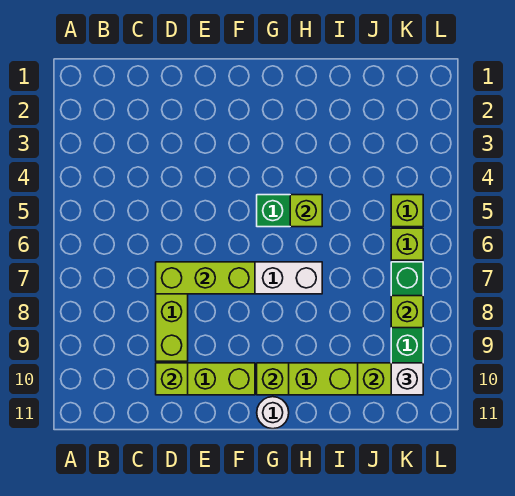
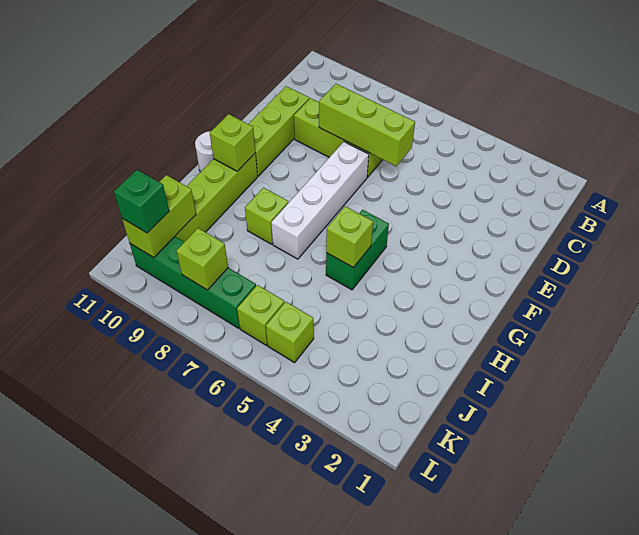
lime brick D7:F7 level 2 -> lime brick D6:D8 level 2
lime brick D10 level 2 -> lime brick H8 level 1
white brick K10 level 3 -> green brick K10 level 3

